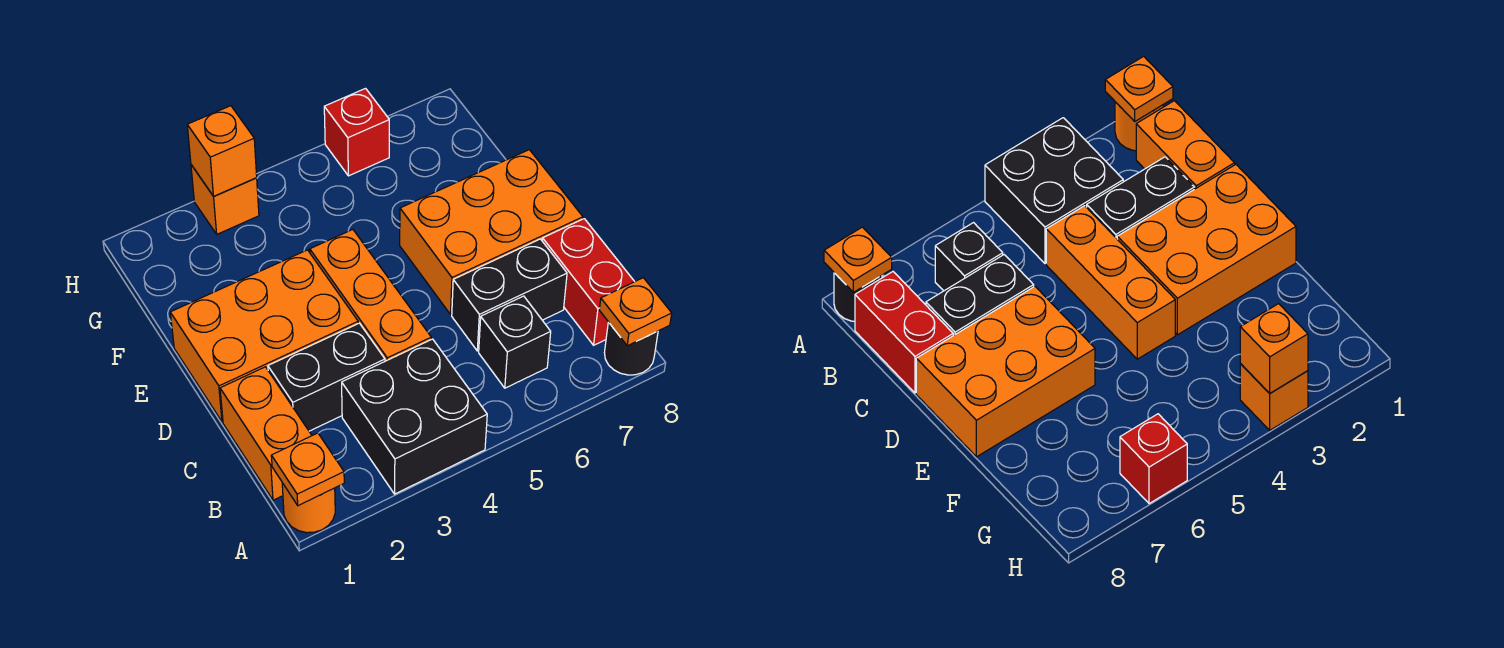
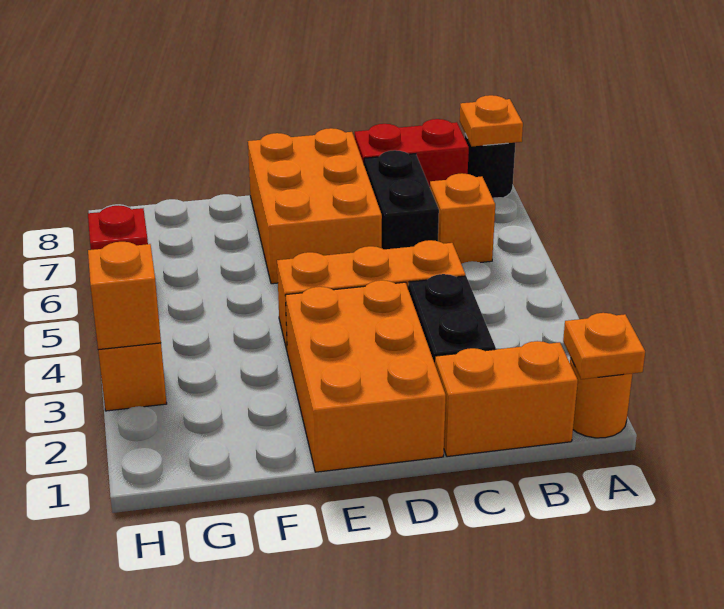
black brick A3:B4 level 1 -> none
black brick B6 level 1 -> orange brick B6 level 1

